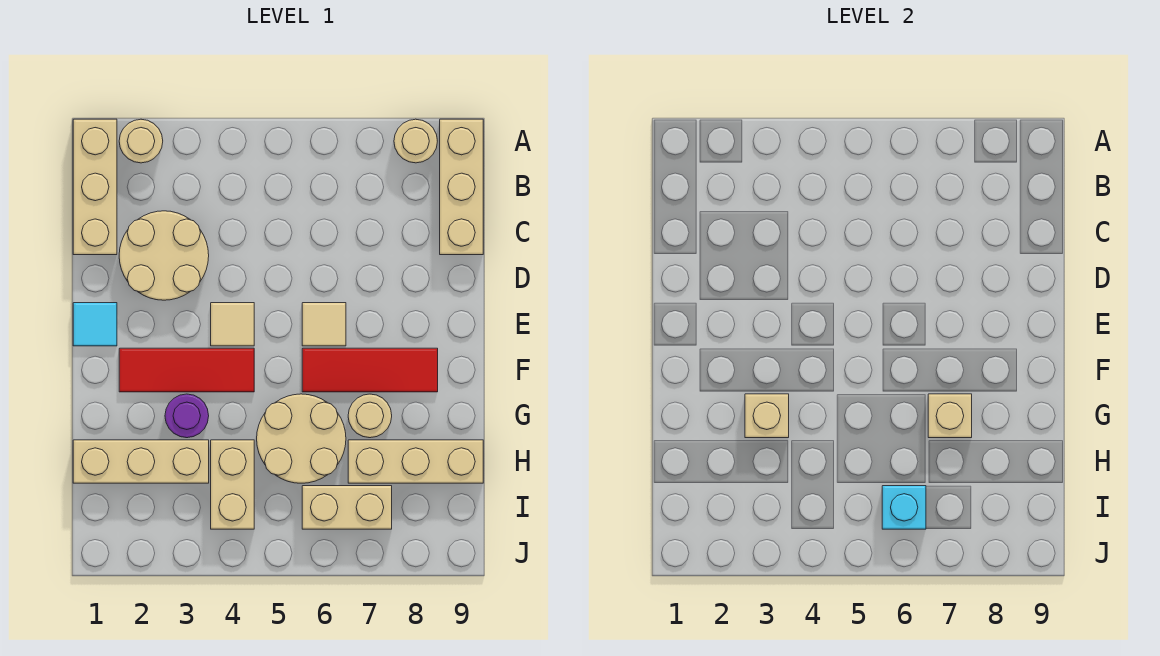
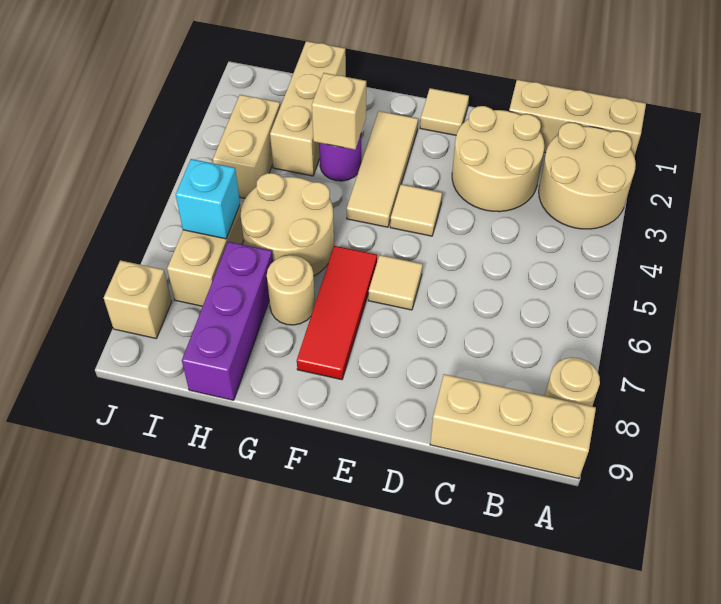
tan round brick A2 level 1 -> tan round brick A2:B3 level 1
cyan tile E1 level 1 -> tan tile E1 level 1
red tile F2:F4 level 1 -> tan tile F2:F4 level 1
tan brick G7 level 2 -> tan brick J8 level 1
tan brick H4:I4 level 1 -> tan brick I3:I4 level 1
tan brick H7:H9 level 1 -> purple brick H7:H9 level 1

